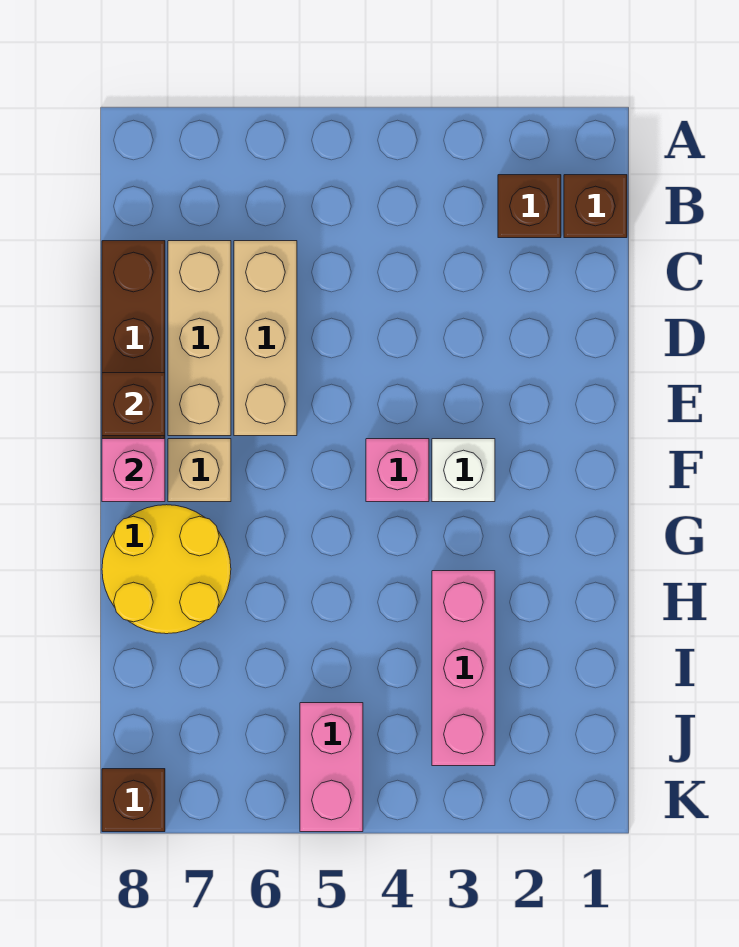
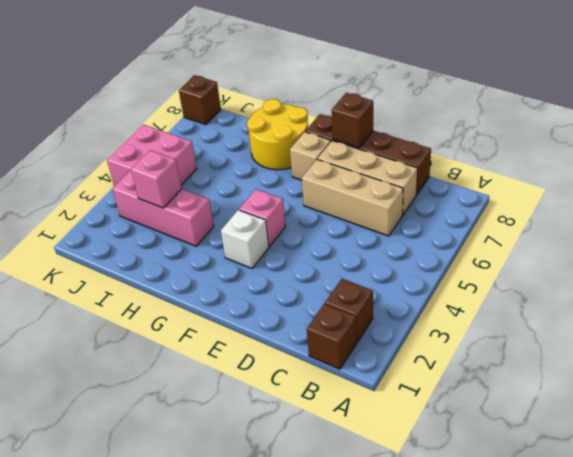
pink brick F8 level 2 -> pink brick I3 level 2
pink brick J5:K5 level 1 -> pink brick J4:K5 level 1

